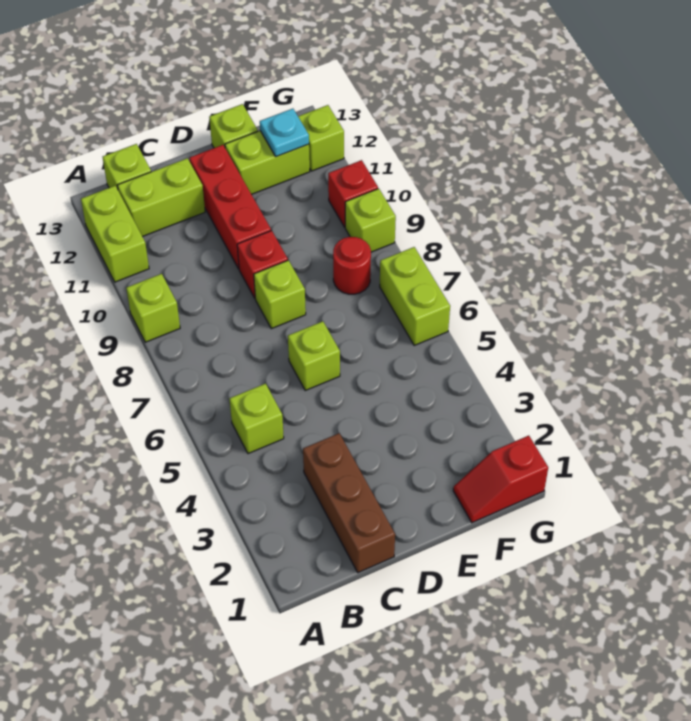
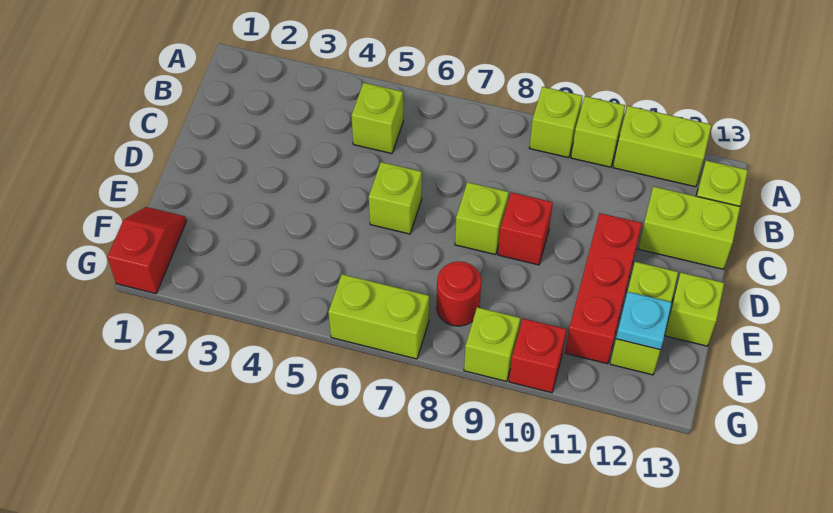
lime brick B12:C12 level 1 -> lime brick C12:C13 level 1
brown brick C1:C3 level 1 -> none
red brick D10:D12 level 1 -> red brick D11:F11 level 1
lime brick G12 level 1 -> lime brick A10 level 1

